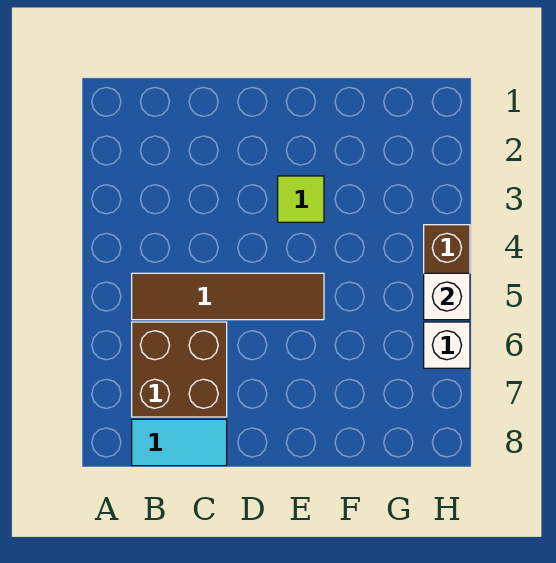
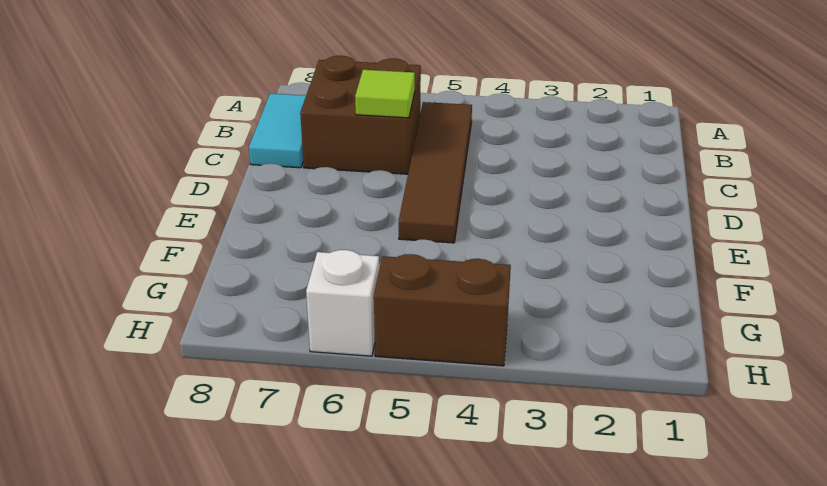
lime tile E3 level 1 -> lime tile C6 level 2
white brick H5 level 2 -> none

